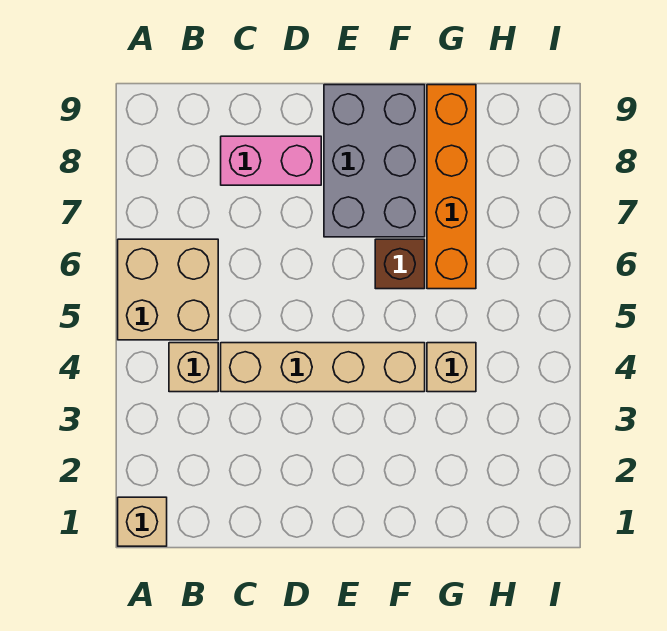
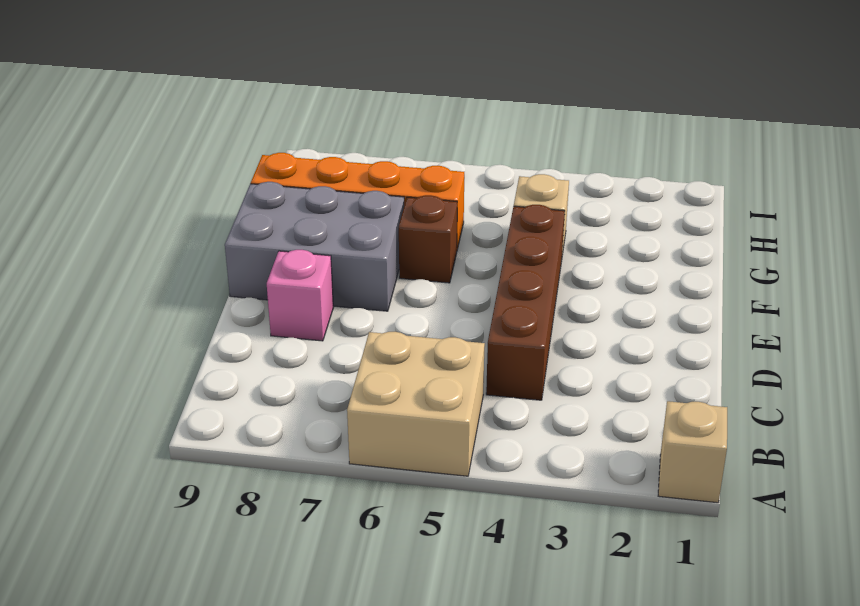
tan brick B4 level 1 -> none
tan brick C4:F4 level 1 -> brown brick C4:F4 level 1
pink brick C8:D8 level 1 -> pink brick D8 level 1

